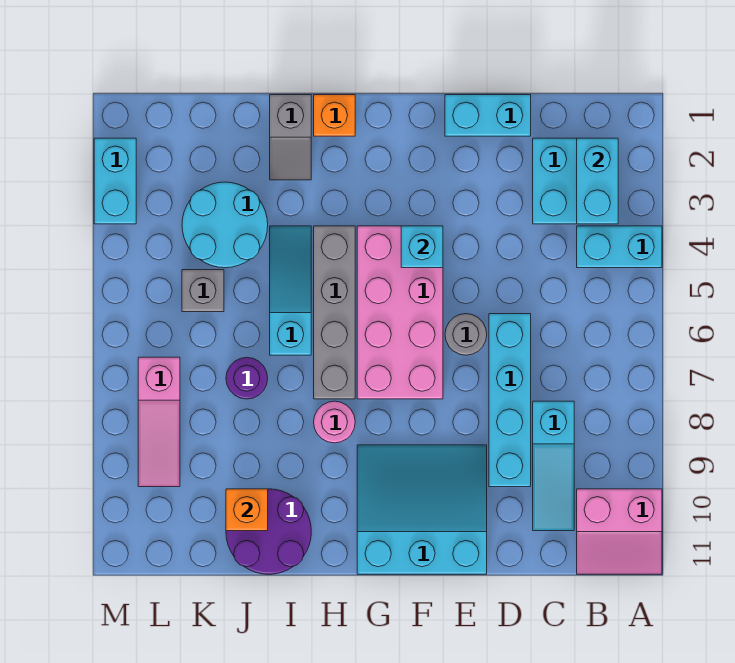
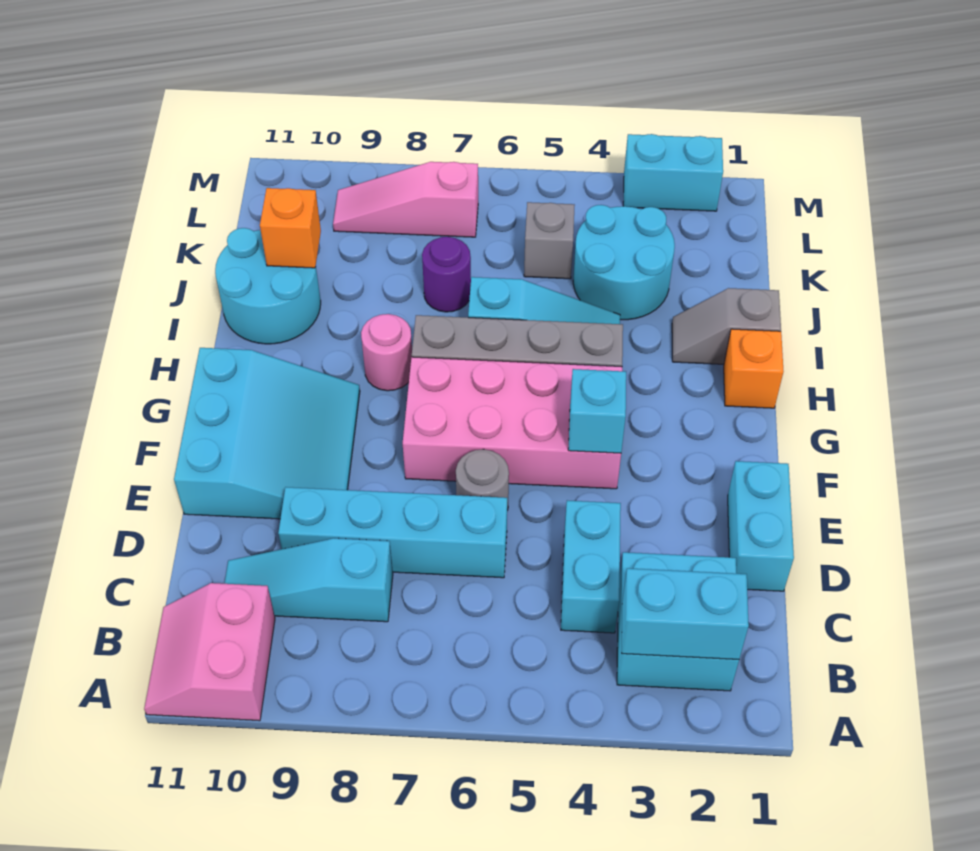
cyan brick A4:B4 level 1 -> cyan brick C4:D4 level 1
purple round brick I10:J11 level 1 -> cyan round brick I10:J11 level 1

